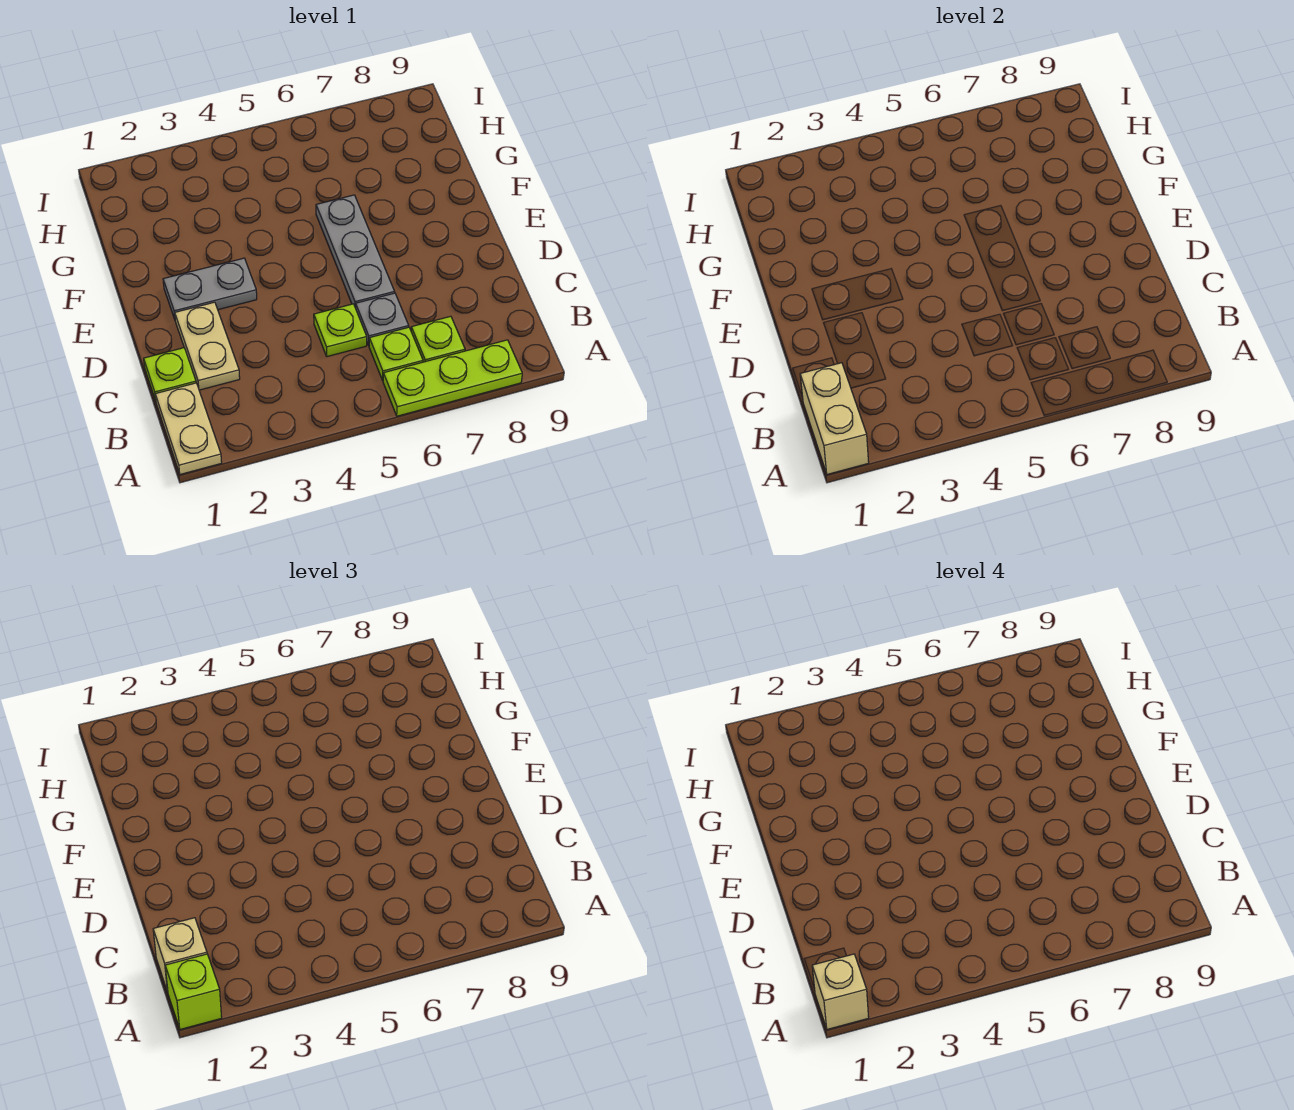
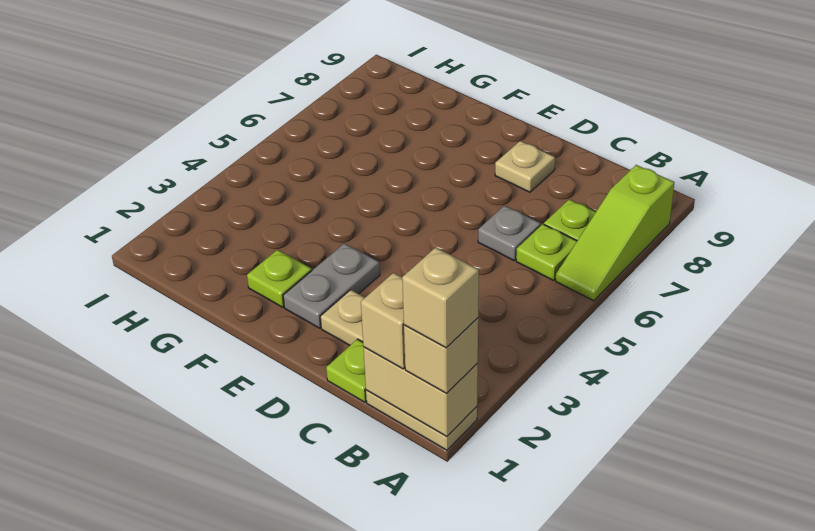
lime brick A1 level 3 -> tan brick A1 level 3
lime plate A6:A8 level 1 -> lime slope A6:A8 level 1 top 8
lime plate C5 level 1 -> lime plate F2 level 1
grey plate D6:F6 level 1 -> none
none -> tan plate D8 level 1

